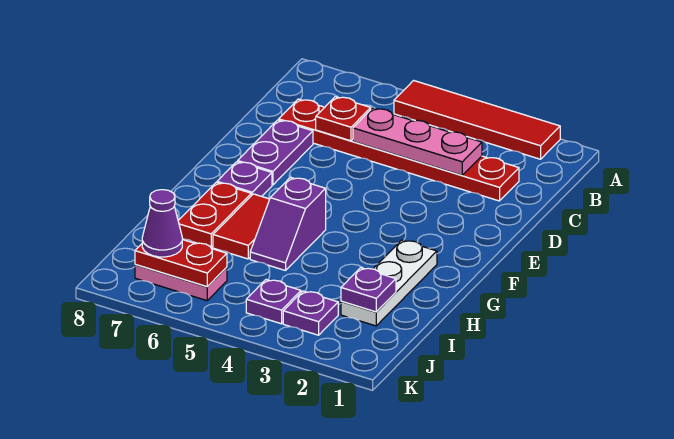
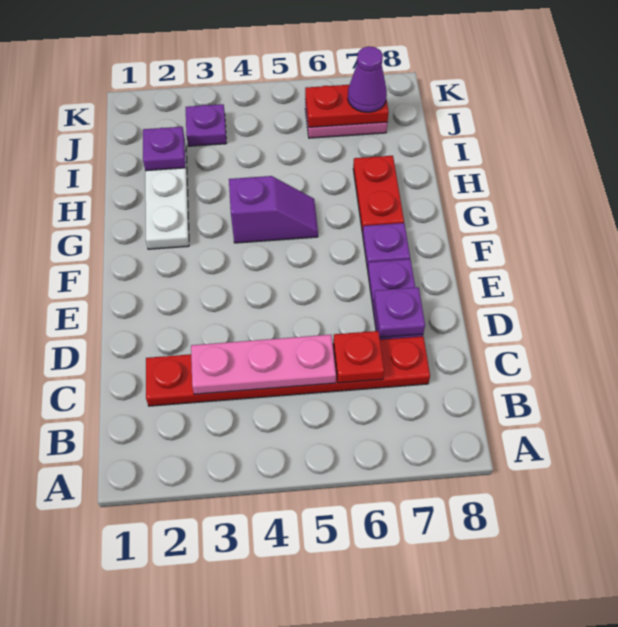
red tile A2:A5 level 1 -> none
purple slope G5:H5 level 1 top G -> purple slope G4:G5 level 1 top 4
red tile G6:H6 level 1 -> none
purple plate J4 level 1 -> purple plate D7 level 2

